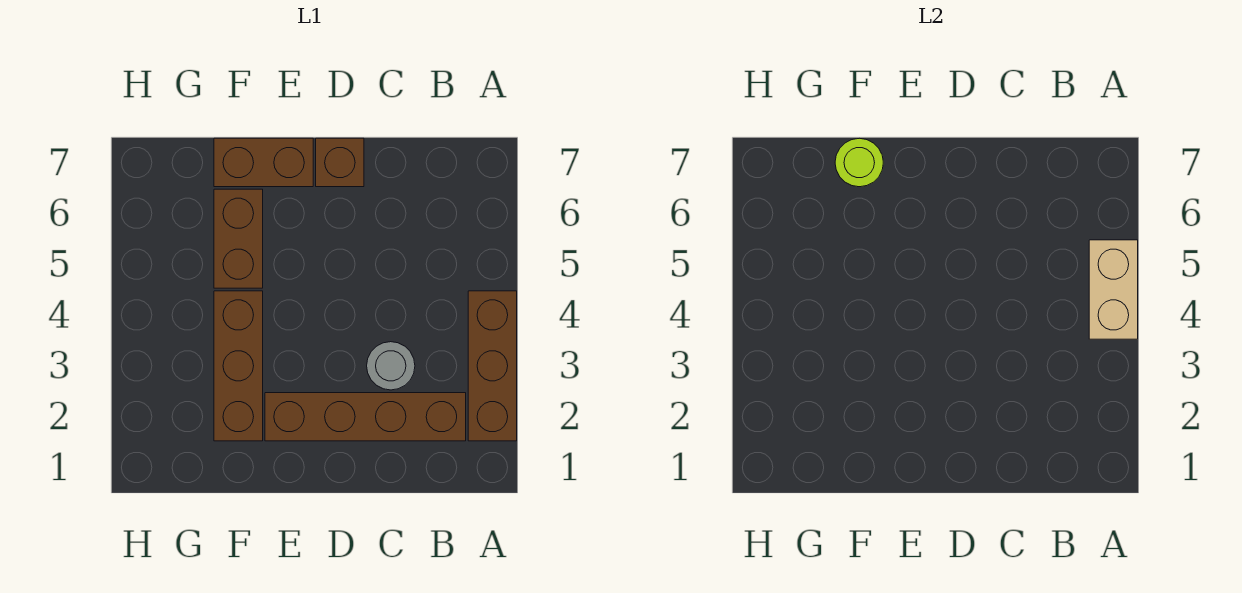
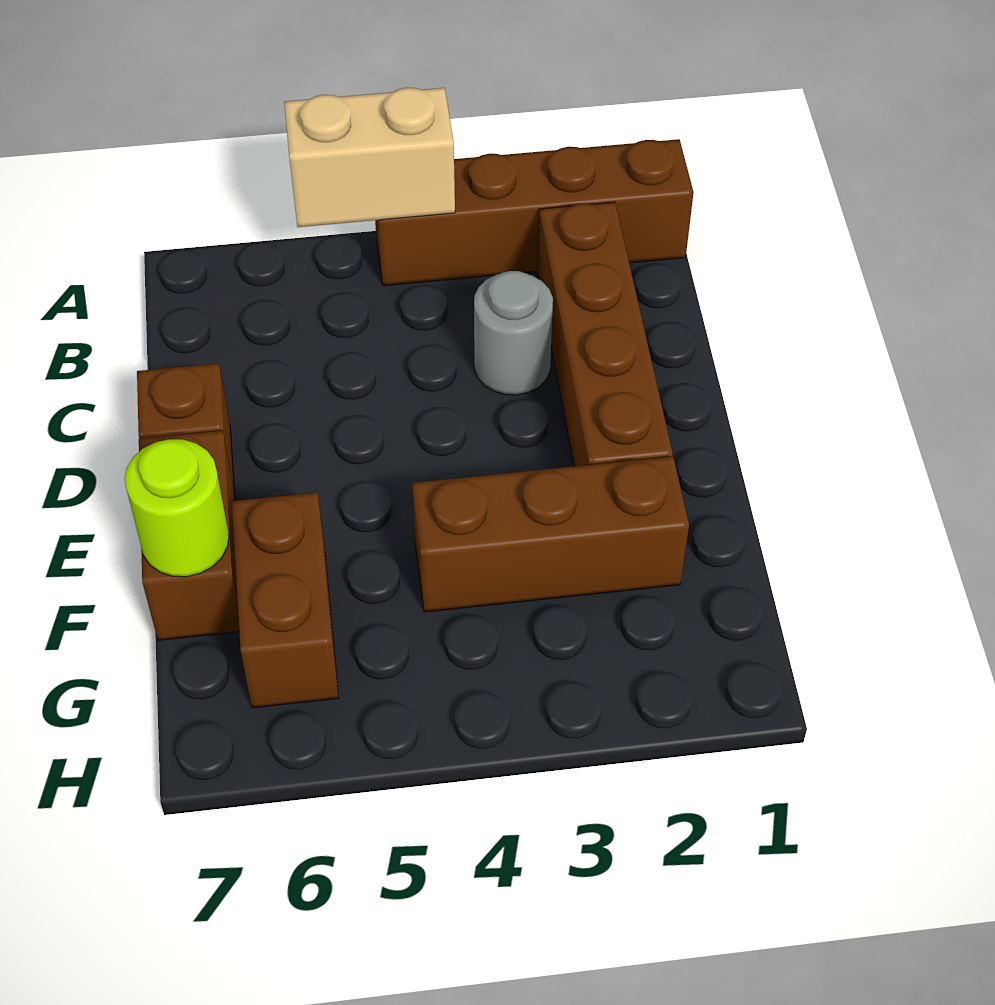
brown brick A2:A4 level 1 -> brown brick A1:A4 level 1
brown brick F5:F6 level 1 -> brown brick F6:G6 level 1

